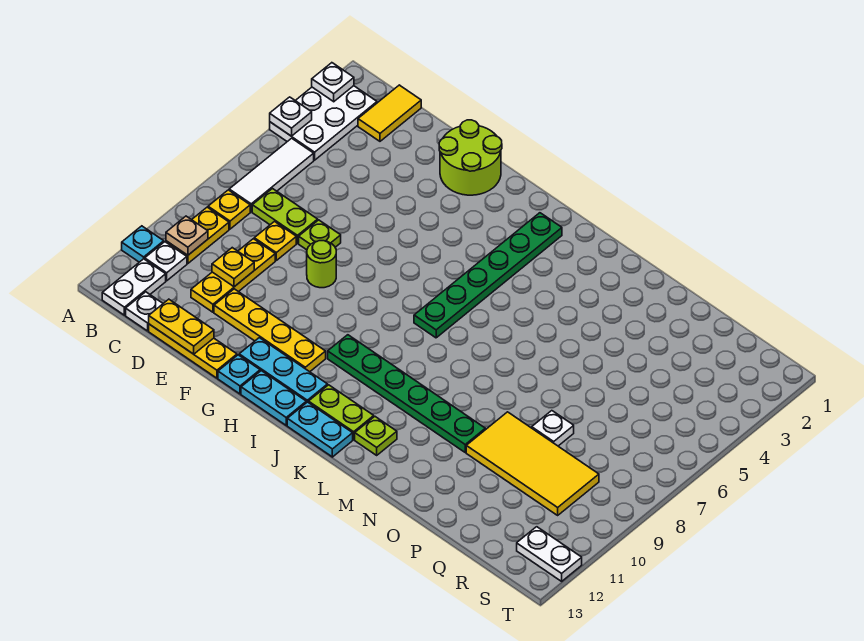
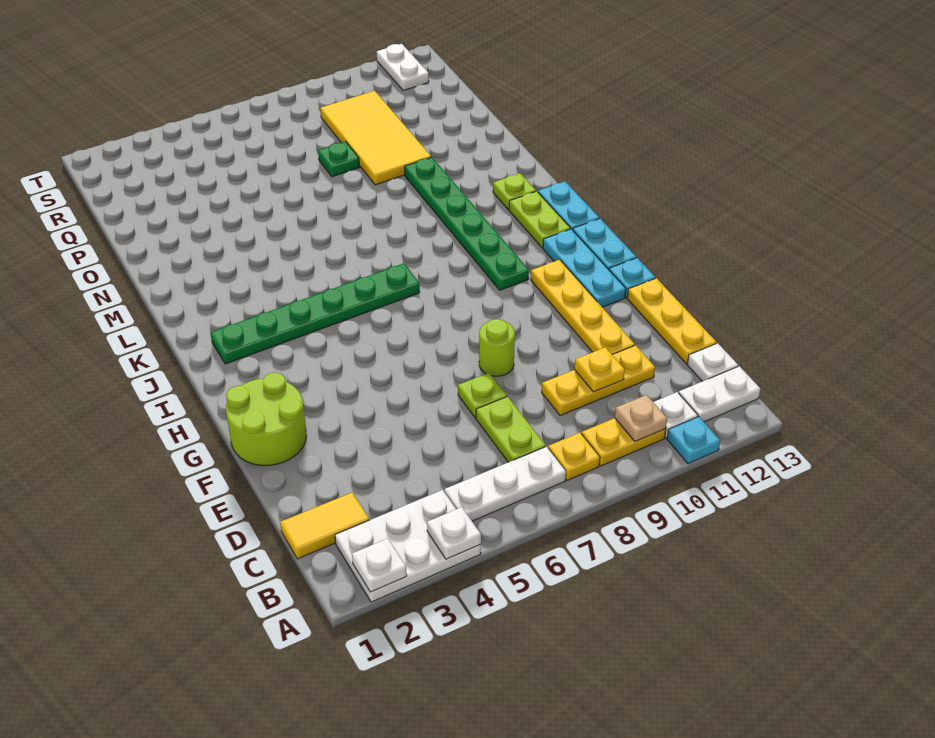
white tile B5:B7 level 1 -> white plate B5:B7 level 1
yellow plate D8 level 1 -> none
yellow plate D13:E13 level 2 -> none
white plate P8 level 1 -> green plate P8 level 1

